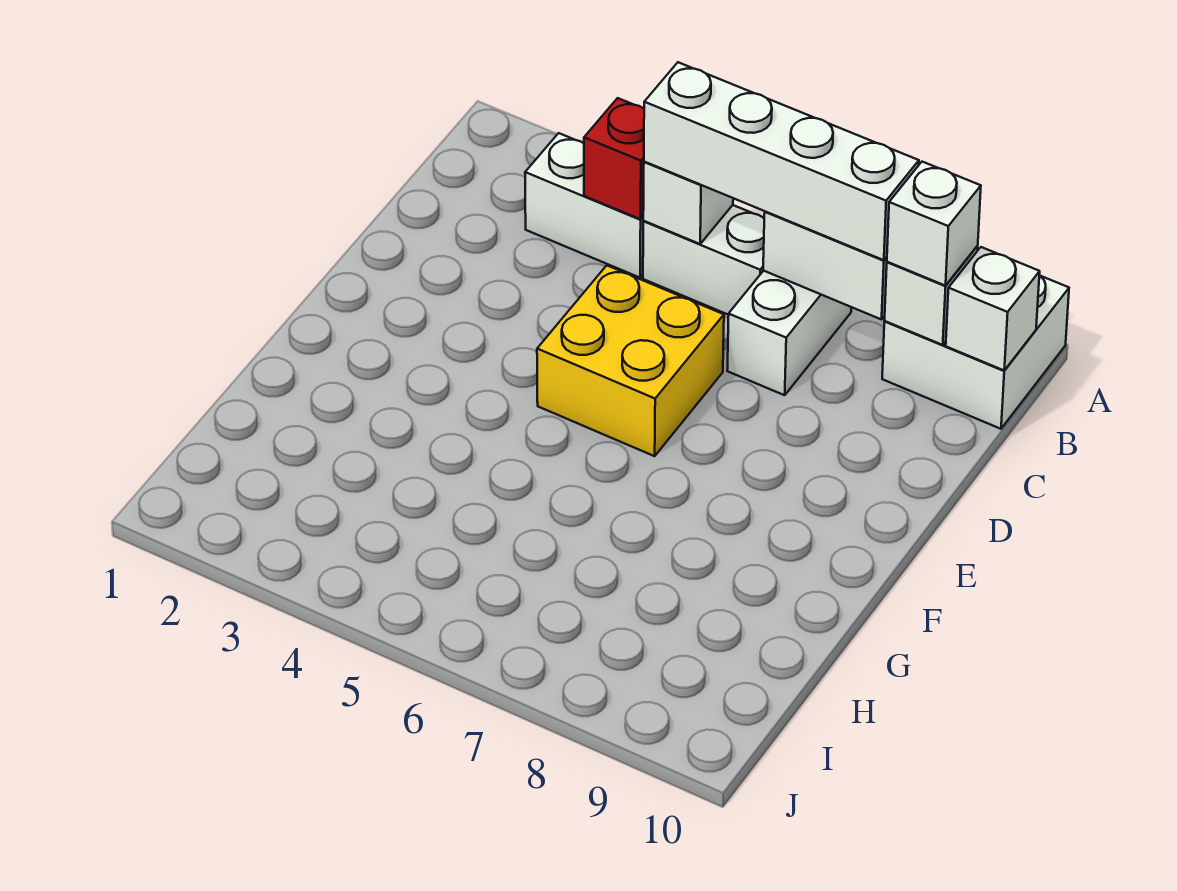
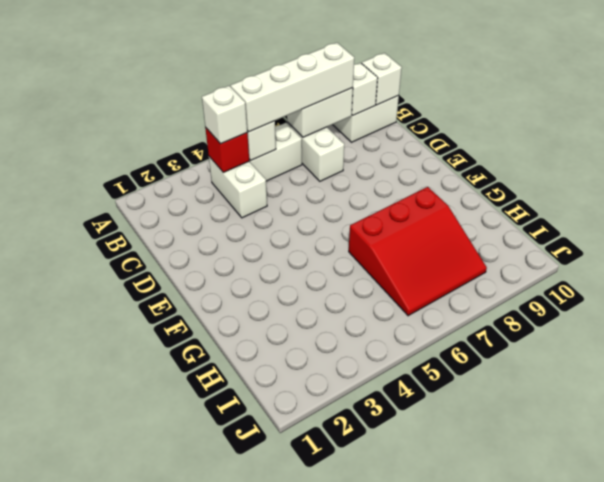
white brick B3:B4 level 1 -> white brick B4:C4 level 1
white brick B9 level 3 -> white brick B4 level 3
yellow brick D5:E6 level 1 -> none
none -> red slope G6:I8 level 1 top G

